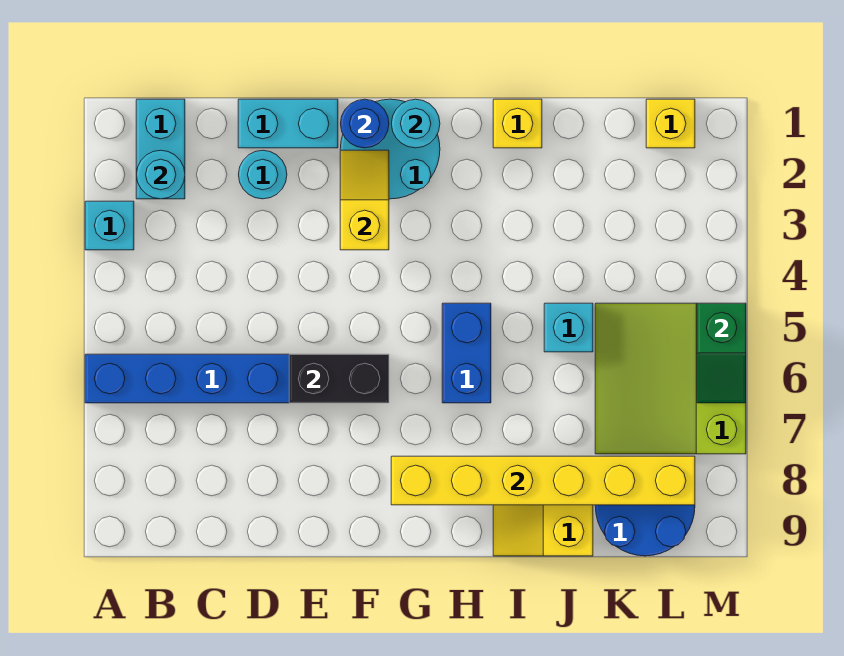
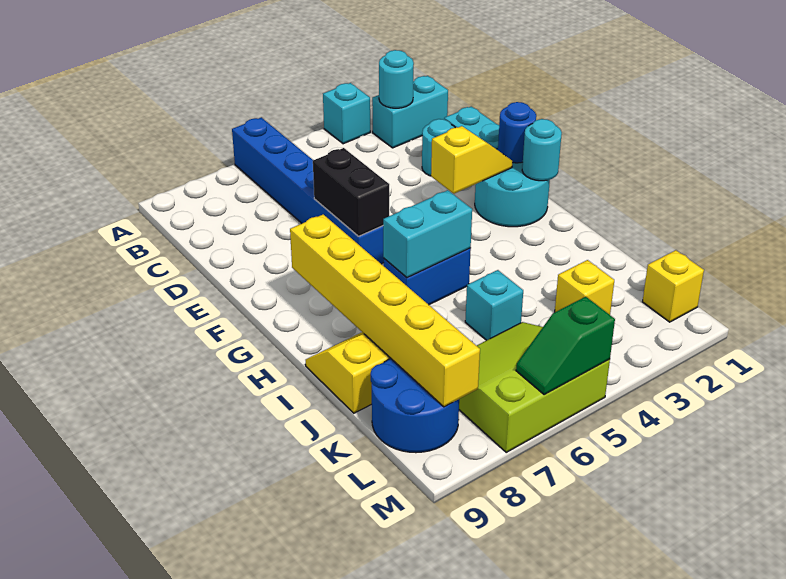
none -> cyan brick H5:H6 level 2
yellow brick I1 level 1 -> yellow brick K3 level 1

